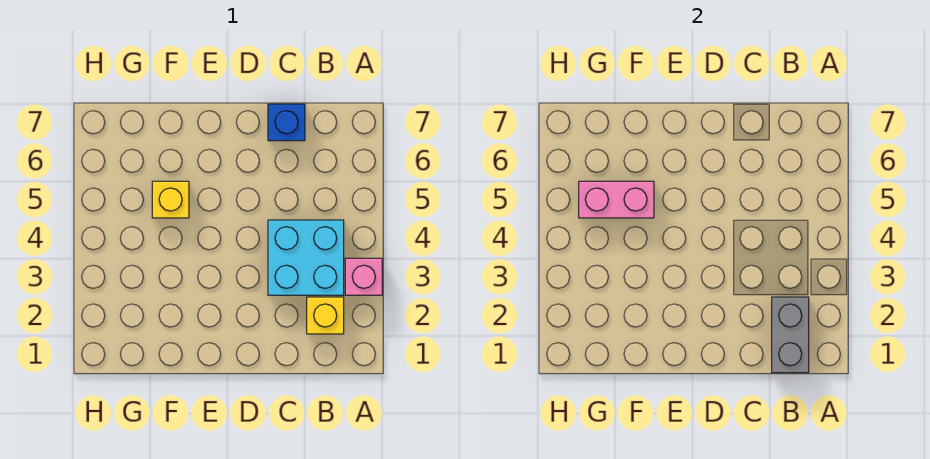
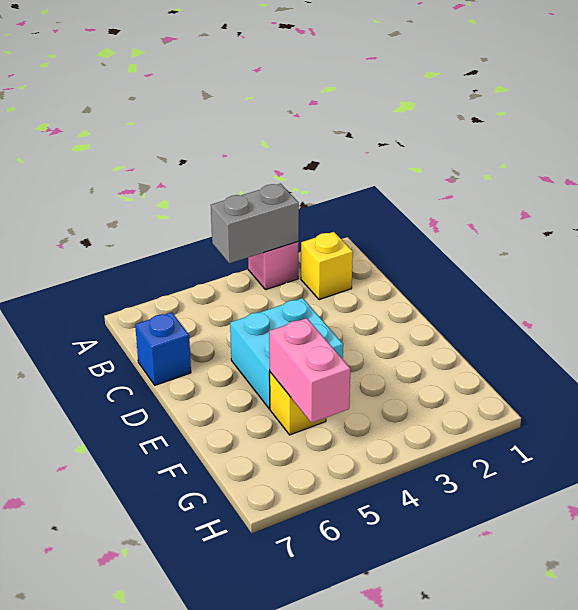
grey brick B1:B2 level 2 -> grey brick A3:A4 level 2
cyan brick B3:C4 level 1 -> cyan brick D4:E5 level 1

